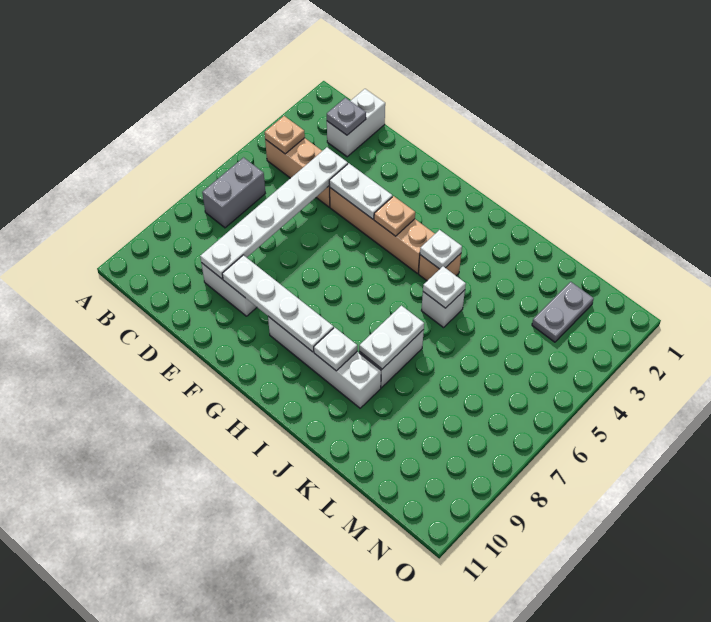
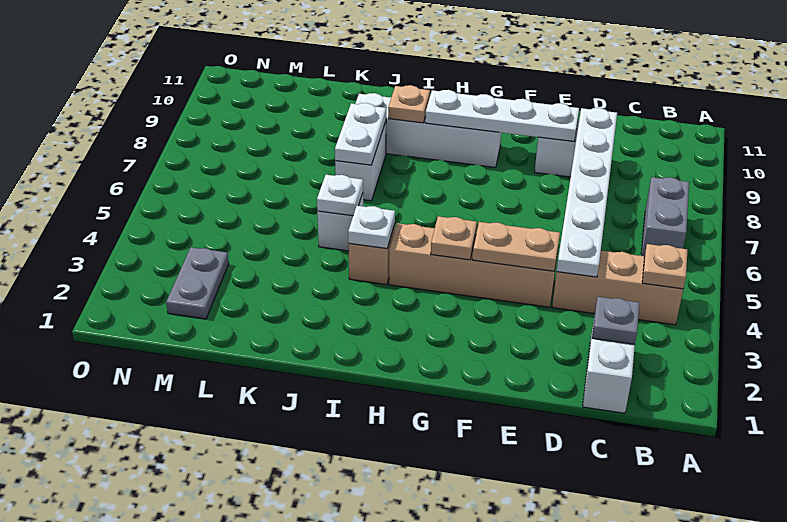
white plate E4:F4 level 2 -> tan plate E4:F4 level 2
white plate I9 level 2 -> tan plate I9 level 2

